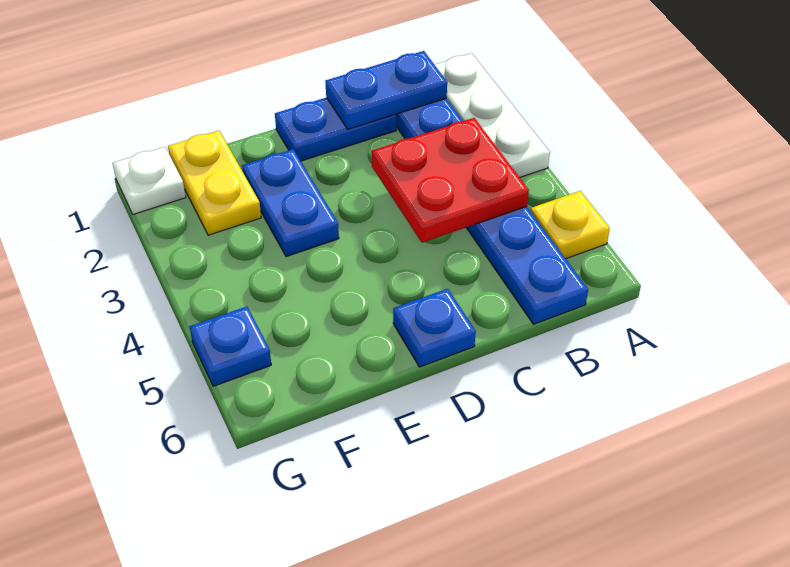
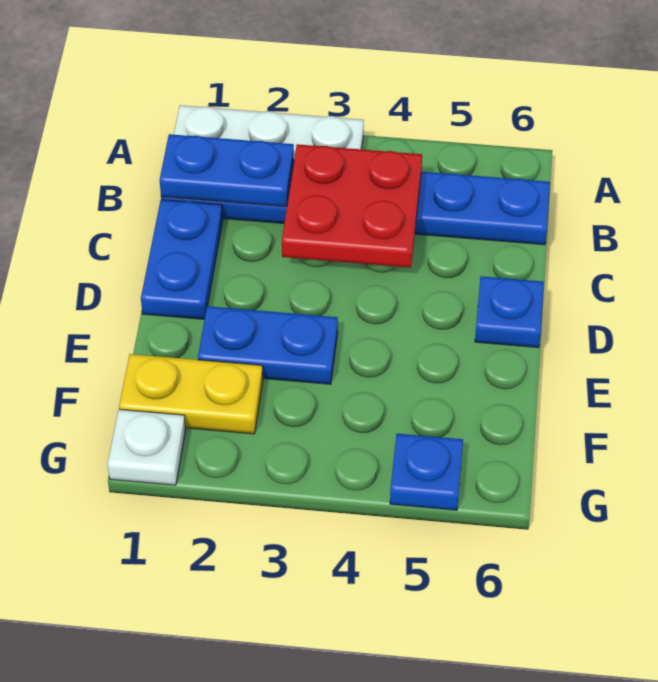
yellow plate A5 level 1 -> none
blue plate B1:C1 level 2 -> blue plate B1:B2 level 2

